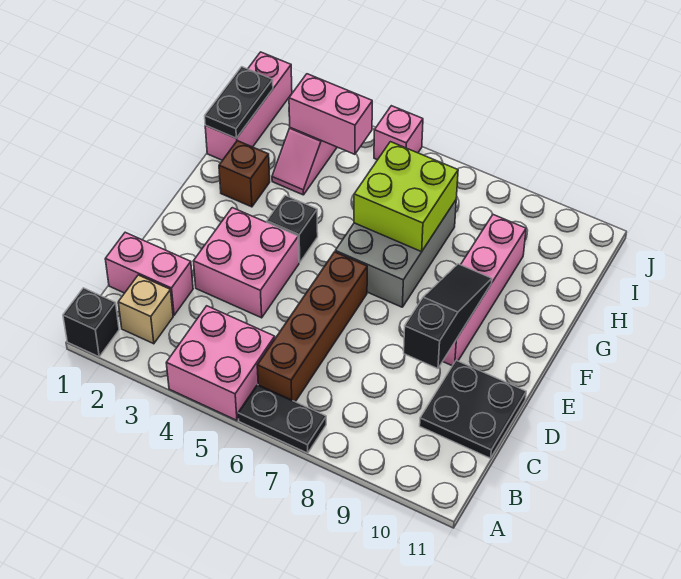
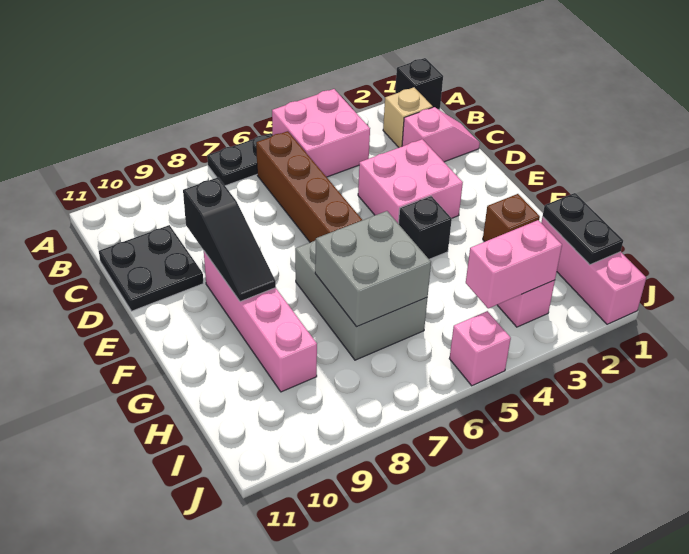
pink brick C1:C2 level 1 -> pink slope C1:C2 level 1 top 2
lime brick G6:H7 level 2 -> grey brick G6:H7 level 2

